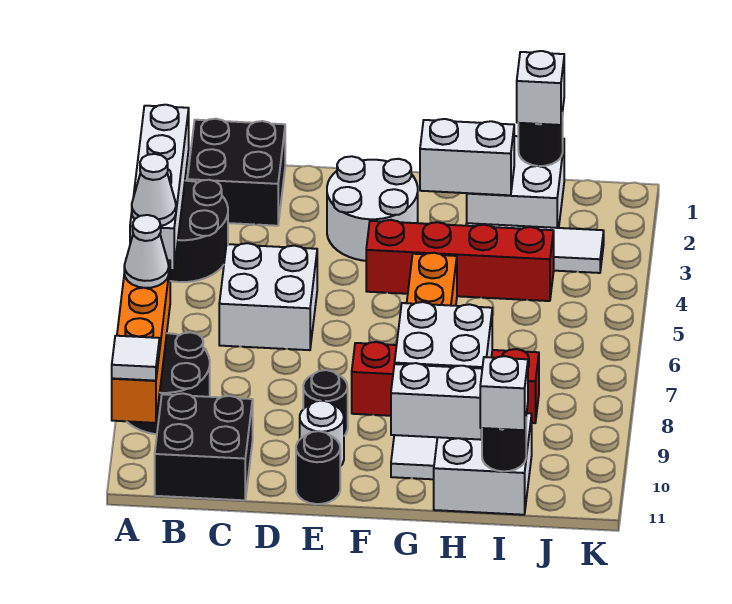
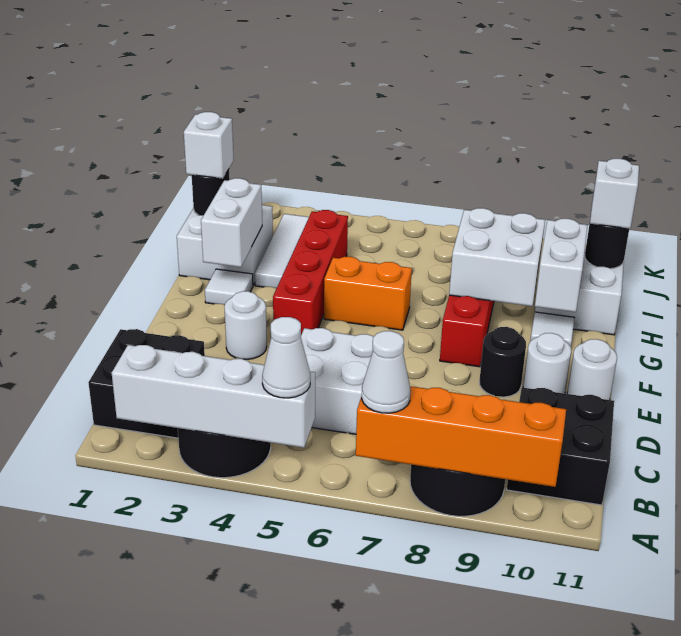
white tile A10 level 3 -> white tile G2 level 1
white round brick E2:F3 level 1 -> white round brick E3 level 1
black round brick E11 level 1 -> white round brick E11 level 1

